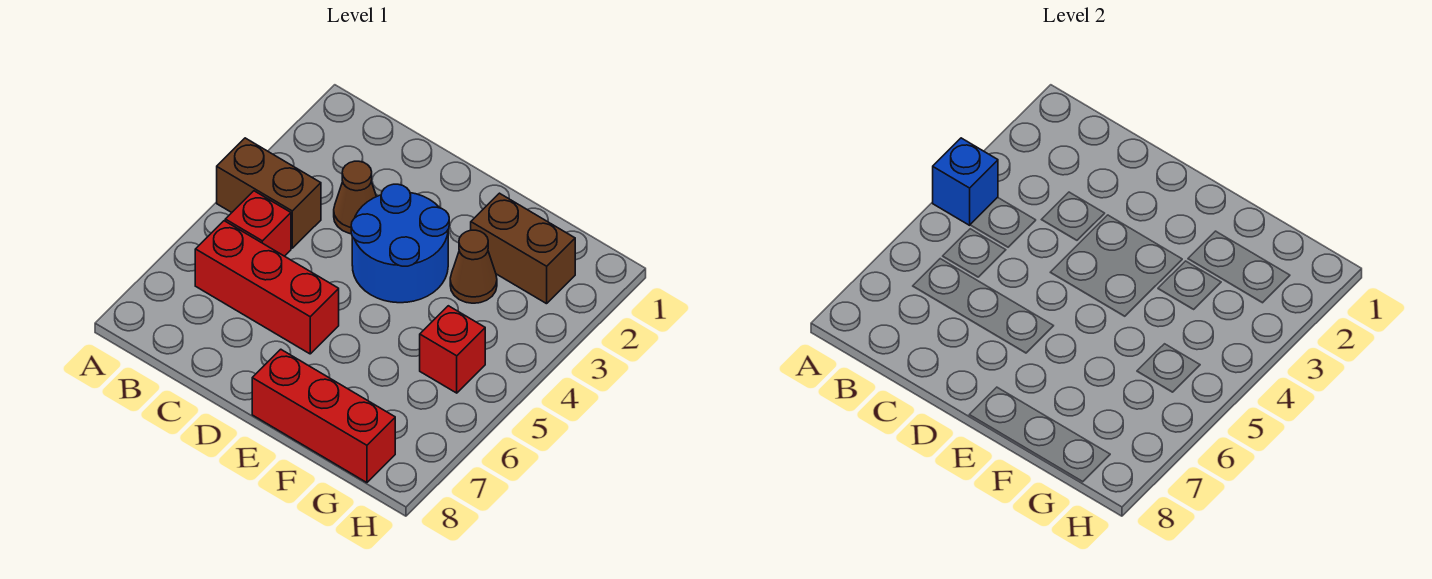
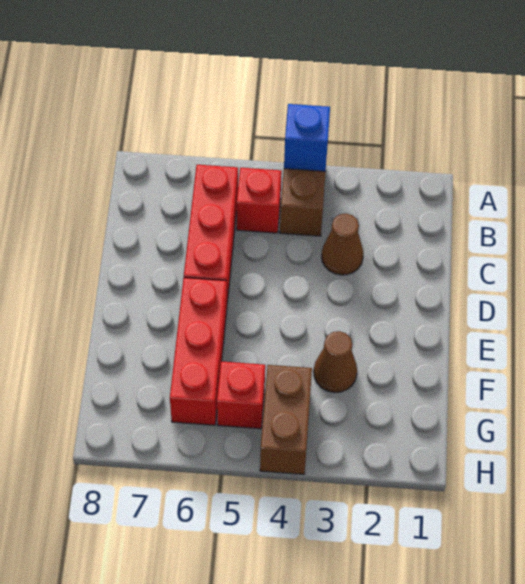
blue round brick D3:E4 level 1 -> none
red brick E8:G8 level 1 -> red brick E6:G6 level 1
brown brick F2:G2 level 1 -> brown brick G4:H4 level 1

